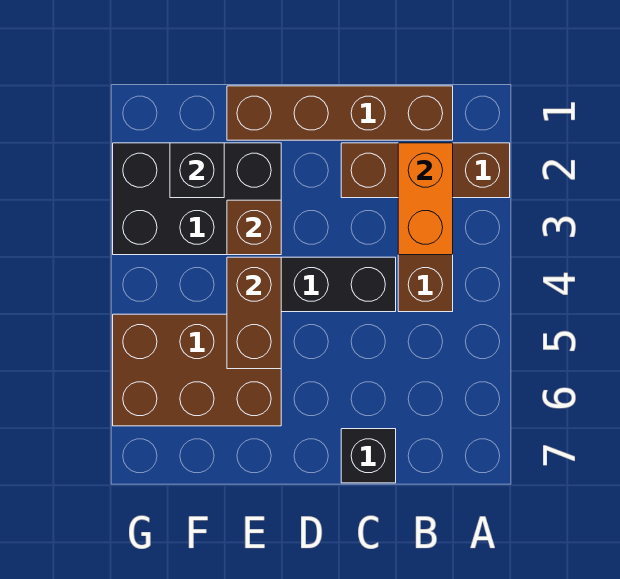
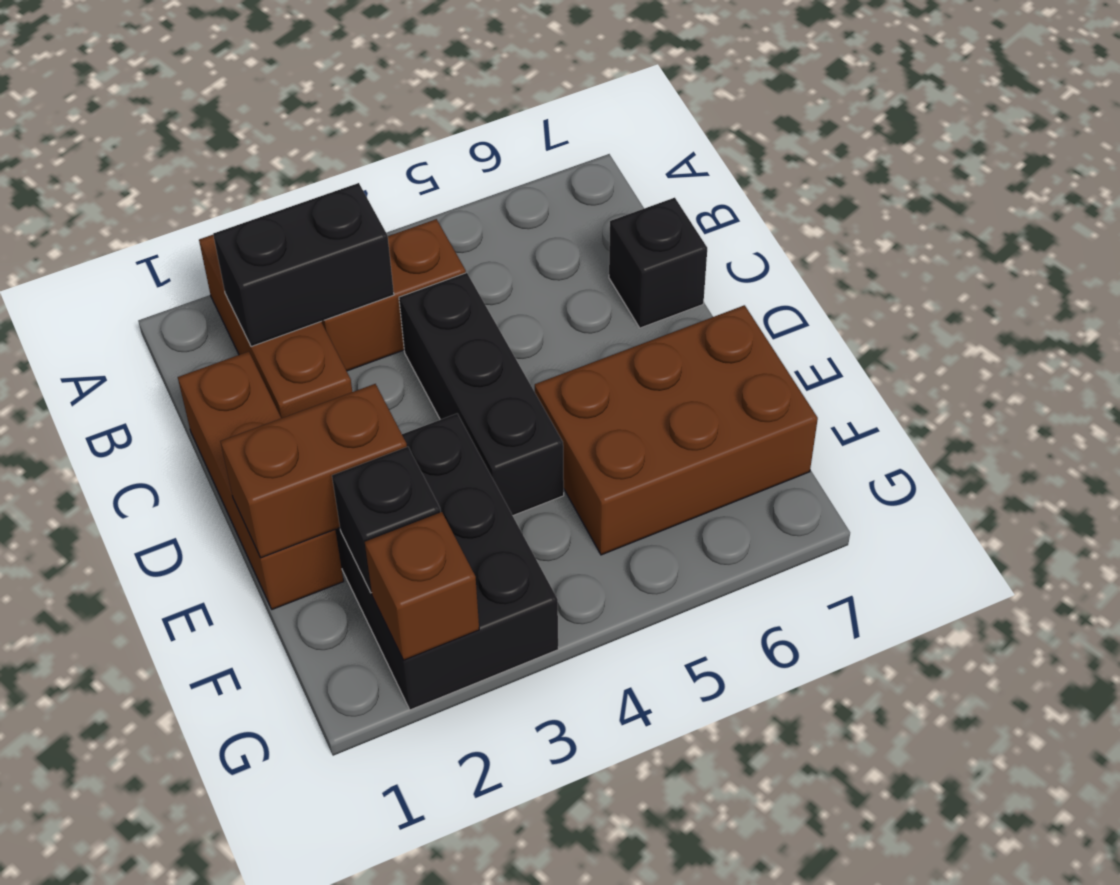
brown brick B1:E1 level 1 -> brown brick C1:E1 level 1
orange brick B2:B3 level 2 -> black brick B2:B3 level 2
brown brick E3 level 2 -> brown brick G2 level 2
brown brick E4:E5 level 2 -> brown brick E1:E2 level 2
brown brick E5:G6 level 1 -> brown brick E5:F7 level 1

